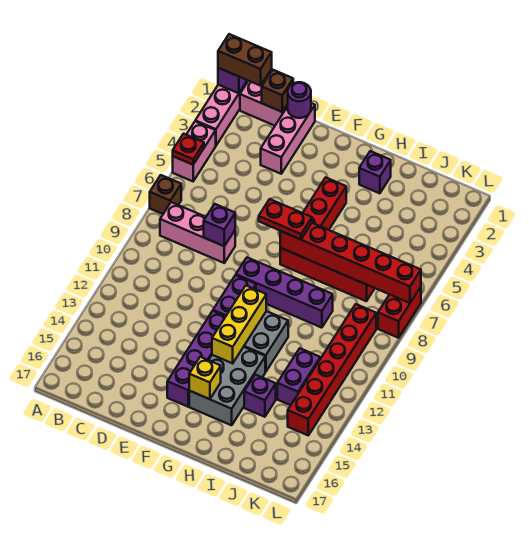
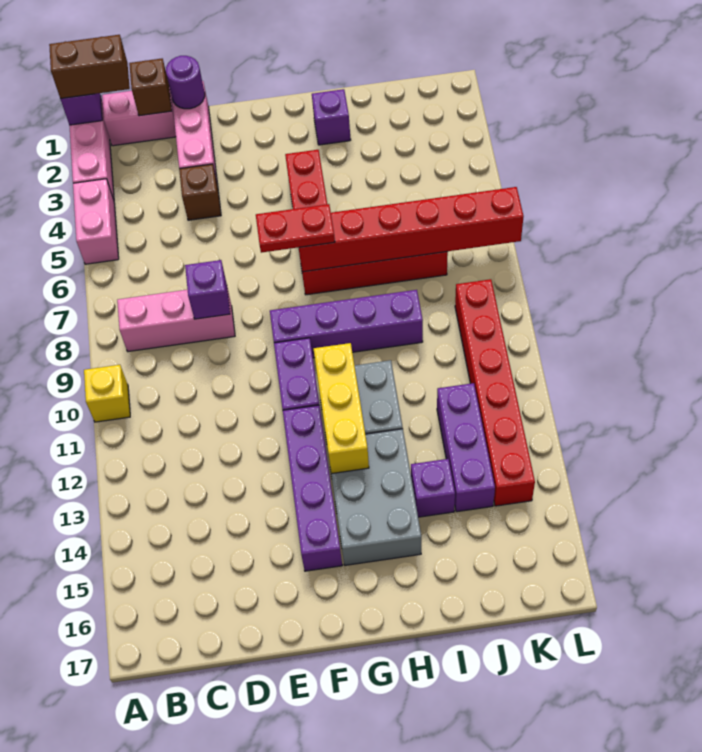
red plate A5 level 2 -> none
brown brick A7 level 1 -> brown brick D4 level 1
yellow brick G15 level 2 -> yellow brick A10 level 1
purple brick J12:J13 level 1 -> purple brick J12:J14 level 1
red brick L7:L8 level 1 -> none

